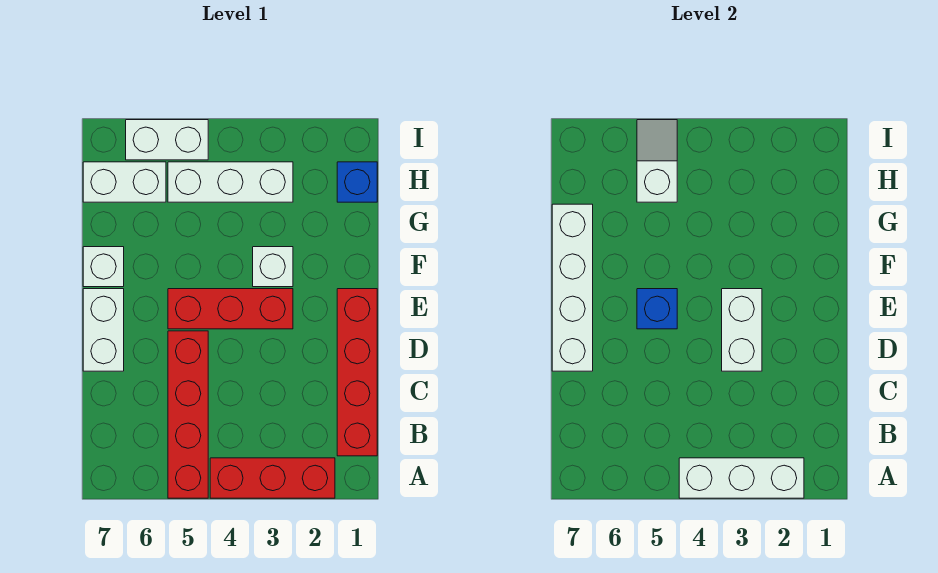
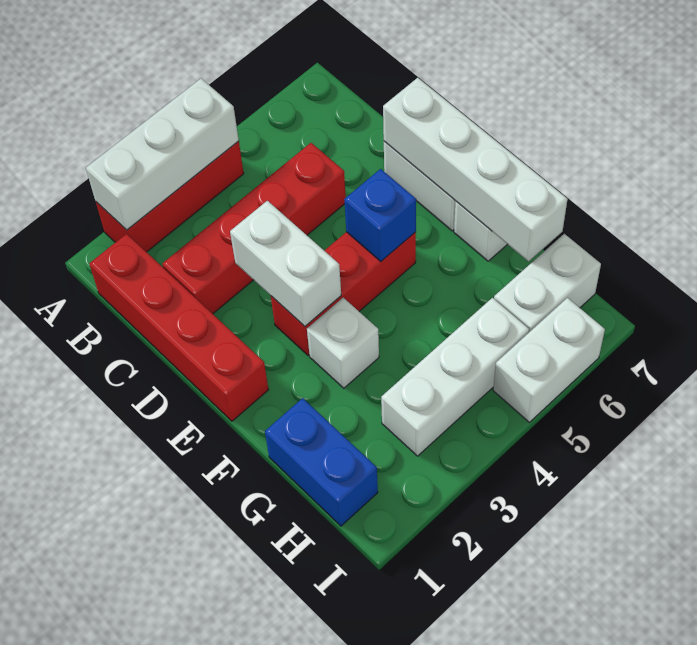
red brick A5:D5 level 1 -> red brick C2:C5 level 1
blue brick H1 level 1 -> blue brick G1:H1 level 1
white slope H5:I5 level 2 top H -> none

